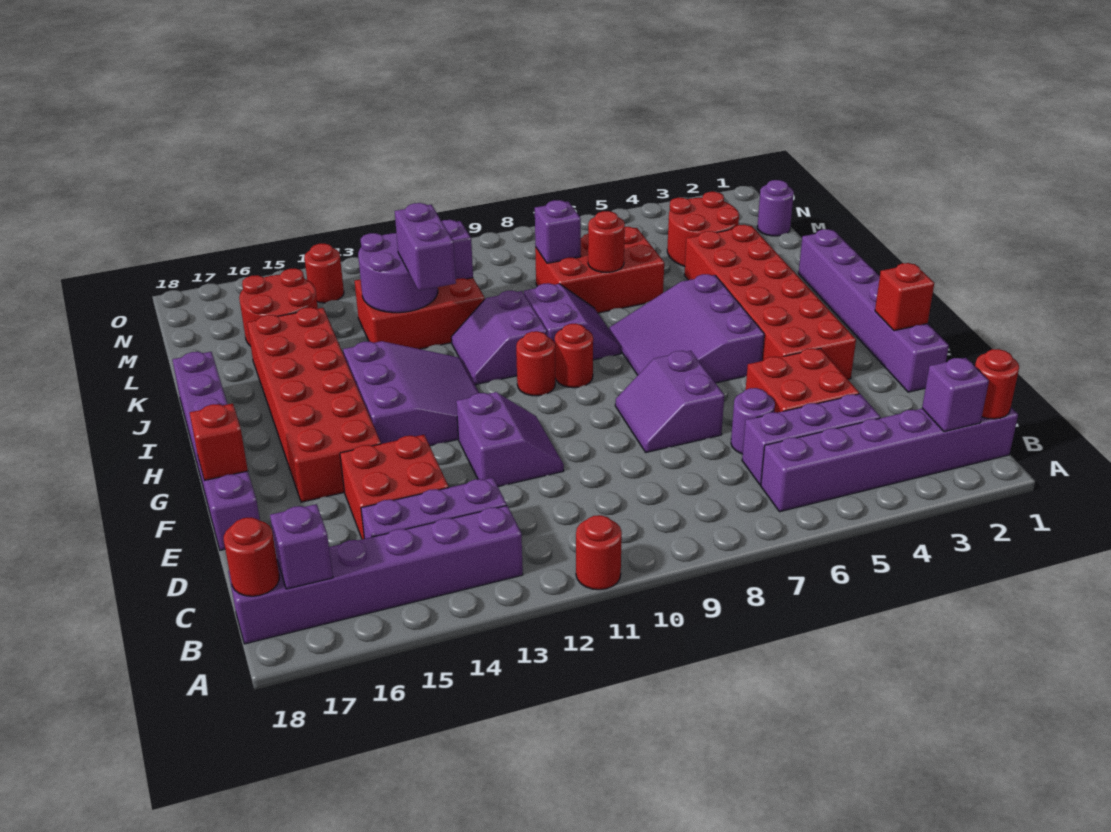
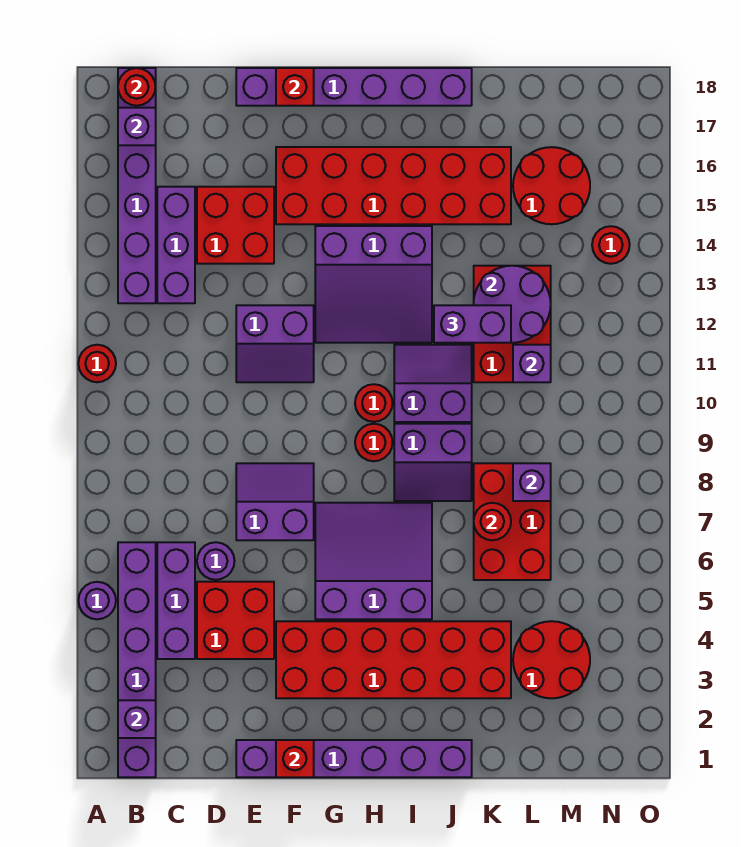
red round brick B1 level 2 -> none
purple round brick M1 level 1 -> purple round brick A5 level 1

